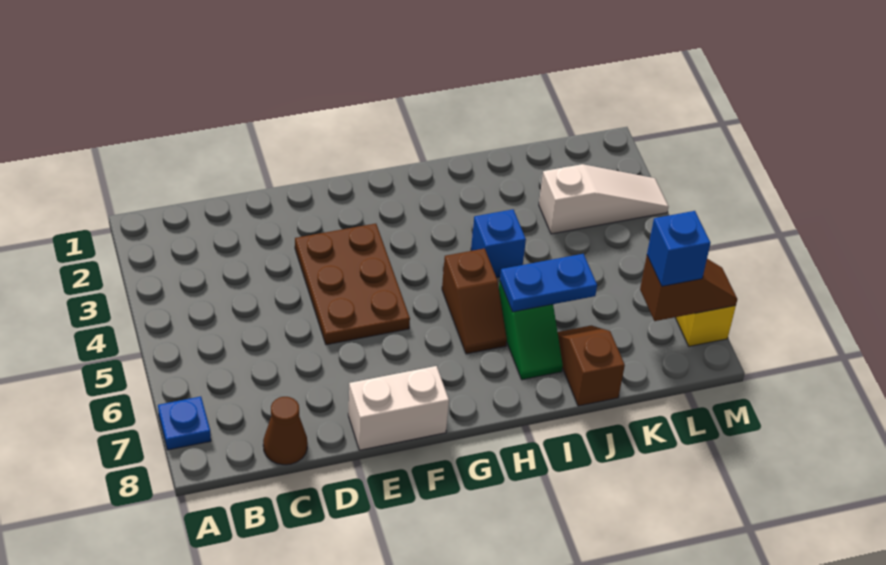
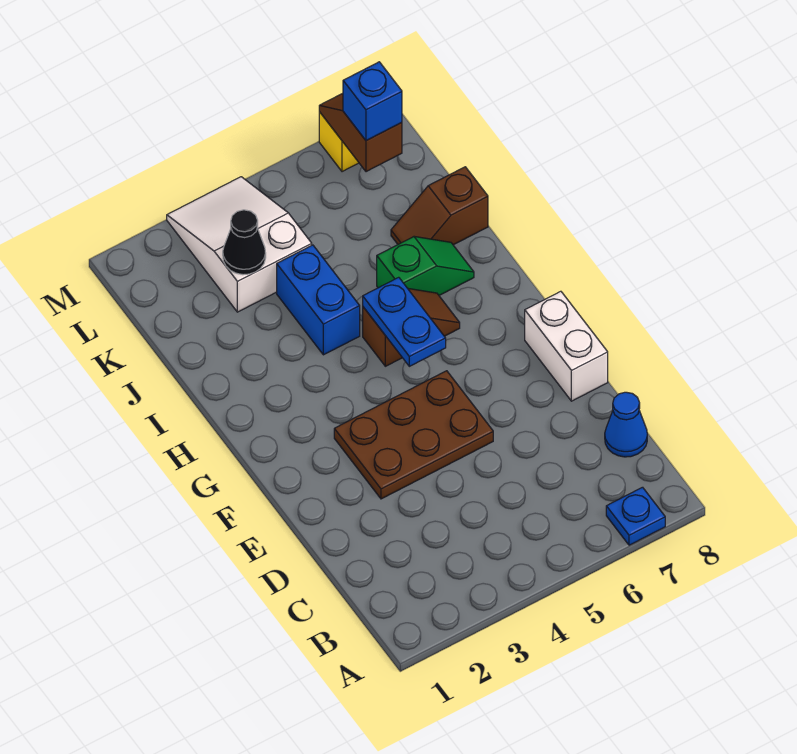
brown cone C8 level 1 -> blue cone C8 level 1
blue brick I4 level 1 -> blue brick I4:J4 level 1
blue plate I6:J6 level 2 -> blue plate G5:H5 level 2
white slope K3:M3 level 1 top K -> white slope K3:M4 level 1 top K
none -> black cone K3 level 2

